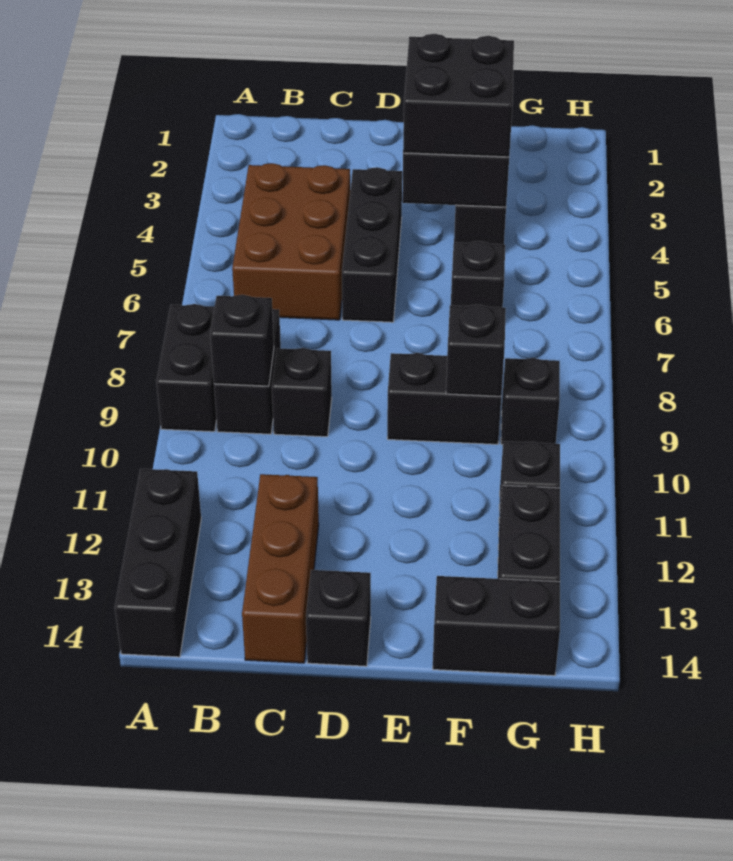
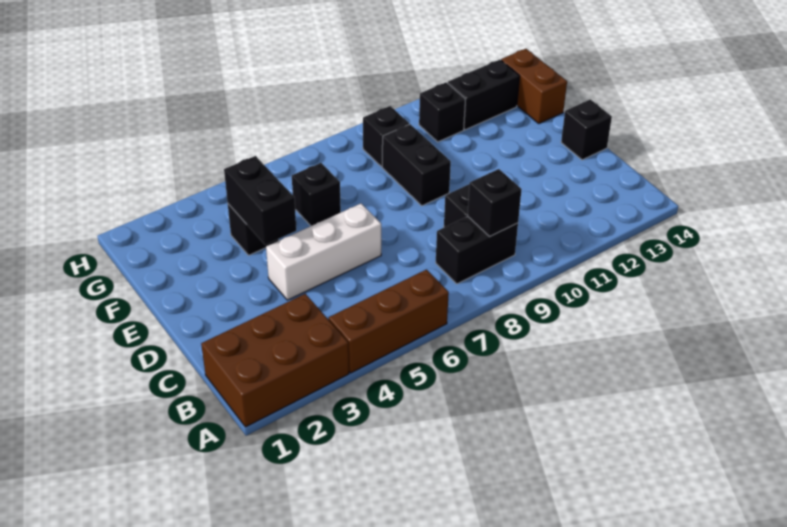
black brick A8:A9 level 1 -> none
black brick A12:A14 level 1 -> none
brown brick B4:C6 level 1 -> brown brick A1:B3 level 1
brown brick C12:C14 level 1 -> brown brick A4:A6 level 1
black brick D4:D6 level 1 -> white brick D4:D6 level 1
black brick E3:F4 level 3 -> none
black brick F9 level 2 -> none
black brick F14:G14 level 1 -> brown brick F14:G14 level 1

